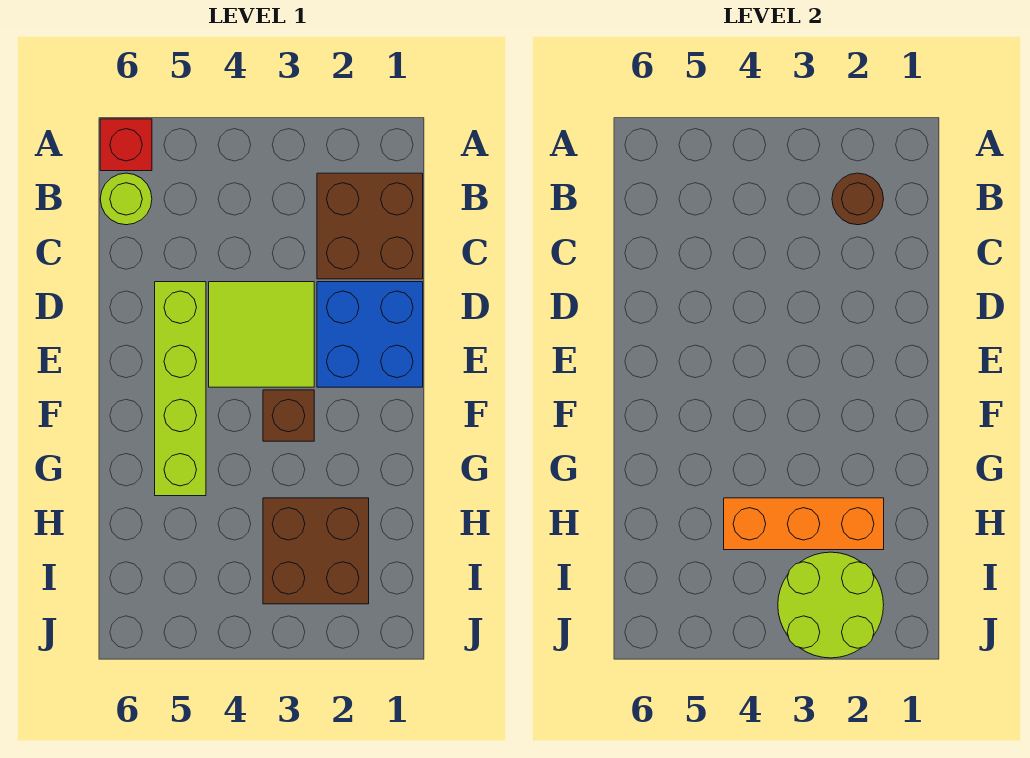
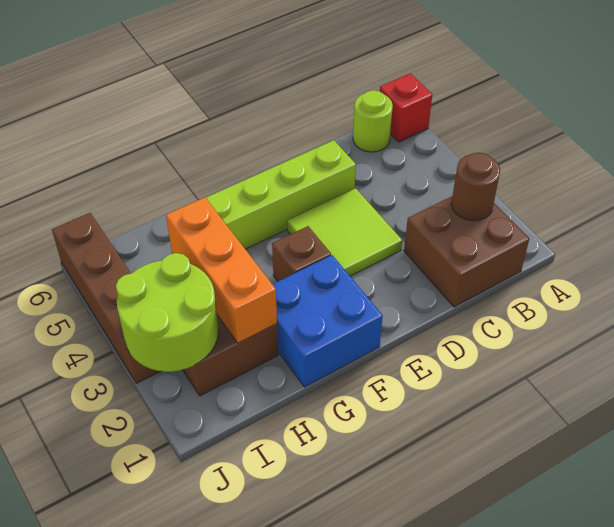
blue brick D1:E2 level 1 -> blue brick F1:G2 level 1
none -> brown brick J3:J6 level 1

